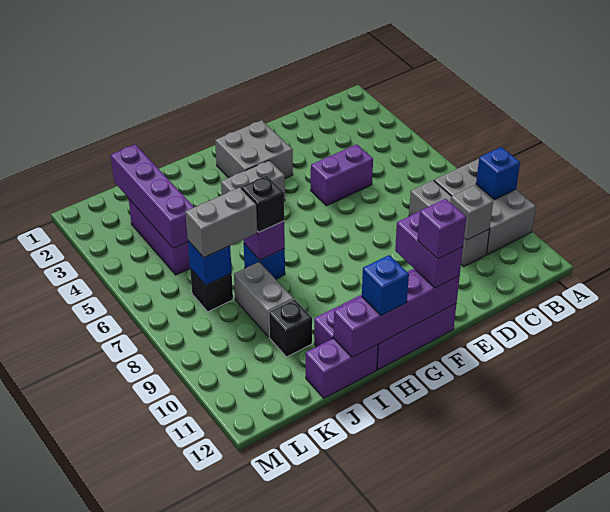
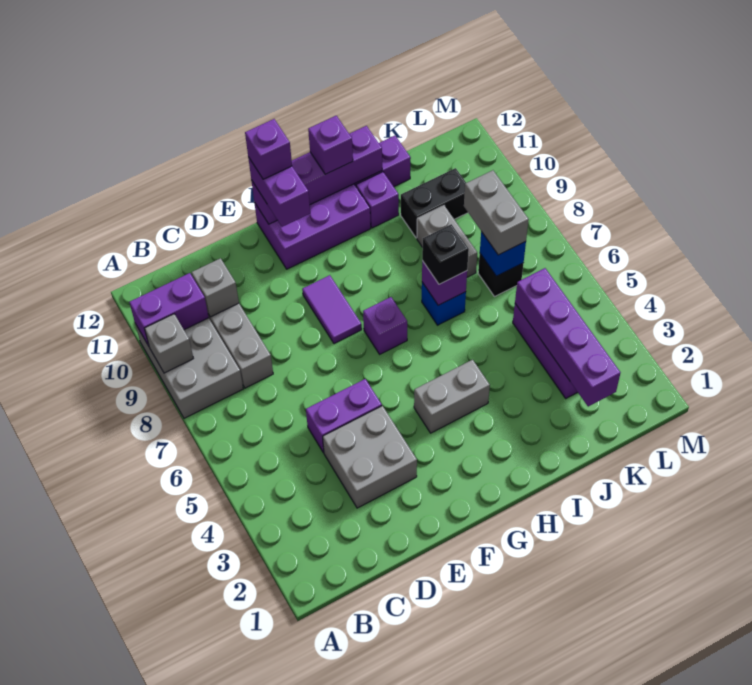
blue brick A9 level 2 -> grey brick A9 level 2
none -> purple brick A10:B10 level 2
grey brick F2:G3 level 1 -> grey brick D3:E4 level 1
none -> purple tile F8:F9 level 1
none -> purple brick G7 level 1
blue brick H12 level 3 -> purple brick H12 level 3
grey brick J7:K7 level 3 -> grey brick K7:K8 level 3
black brick J10 level 1 -> black brick J10:K10 level 1

